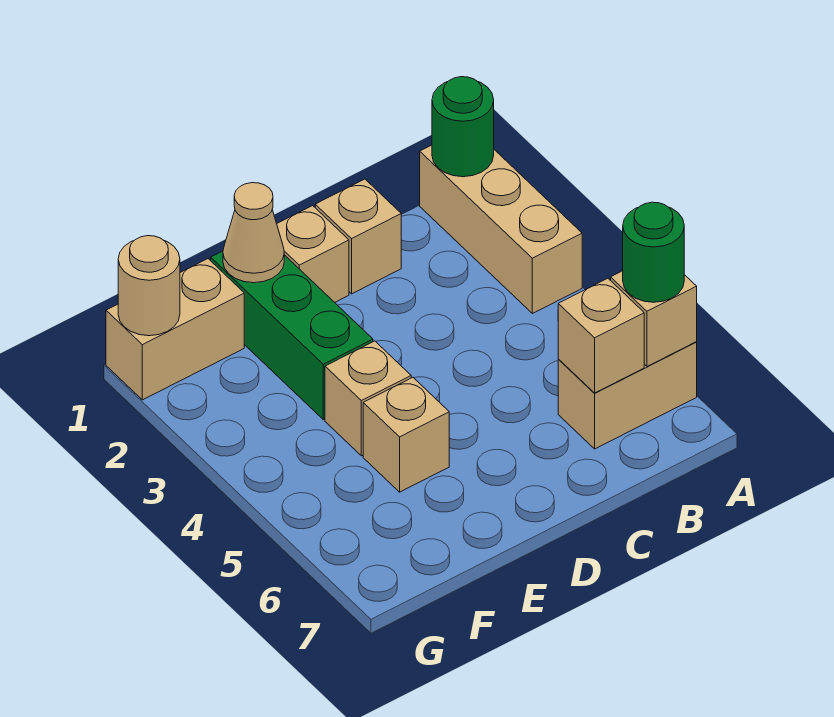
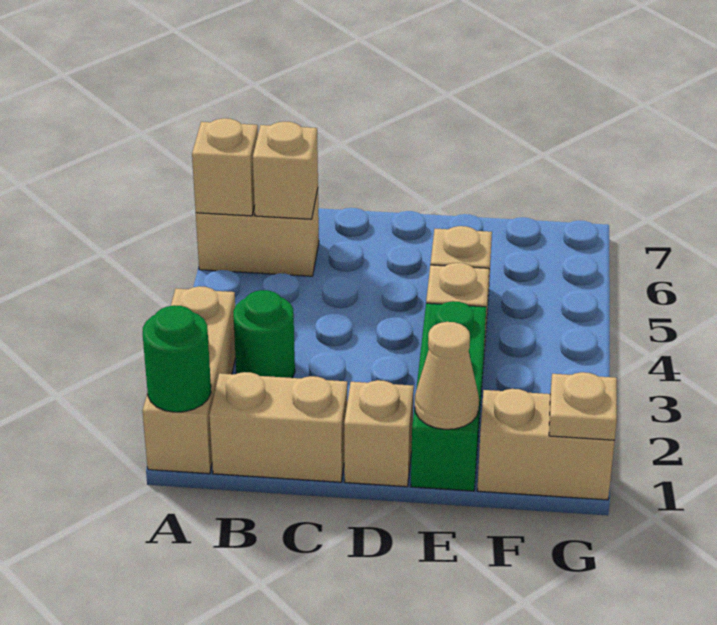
green round brick A6 level 3 -> green round brick B3 level 1
tan brick C1 level 1 -> tan brick B1:C1 level 1
tan round brick G1 level 2 -> tan plate G1 level 2

